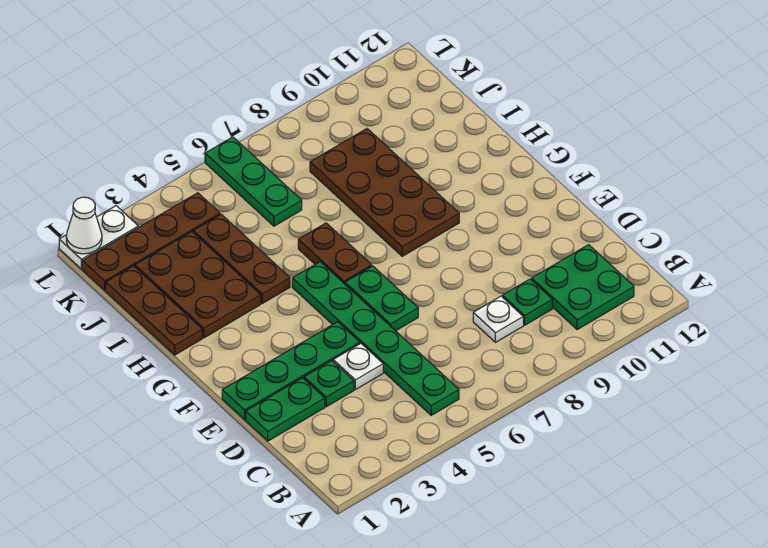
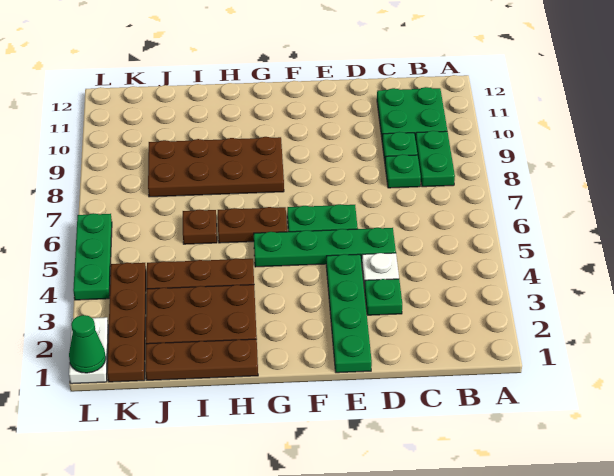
green plate B5:G5 level 1 -> green plate D5:G5 level 1
white plate C8 level 1 -> green plate C8 level 1
green plate D1:D2 level 1 -> green plate B8:B9 level 1
none -> brown plate I6 level 1
green plate J6:L6 level 1 -> green plate L4:L6 level 1
white cone L1 level 2 -> green cone L1 level 2

